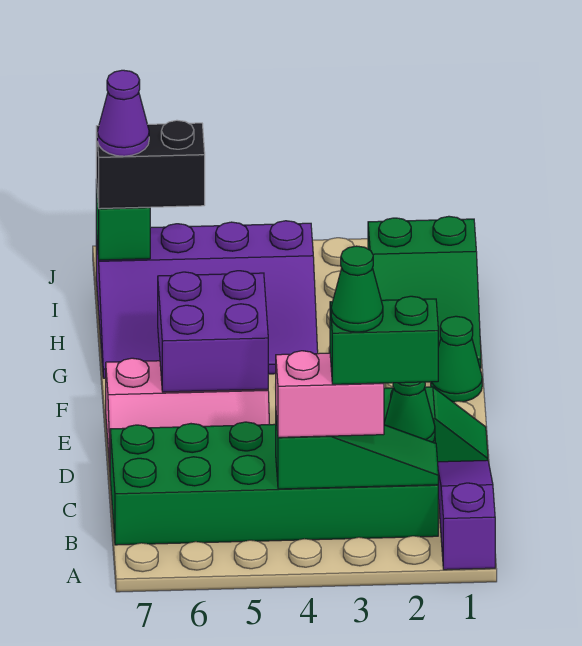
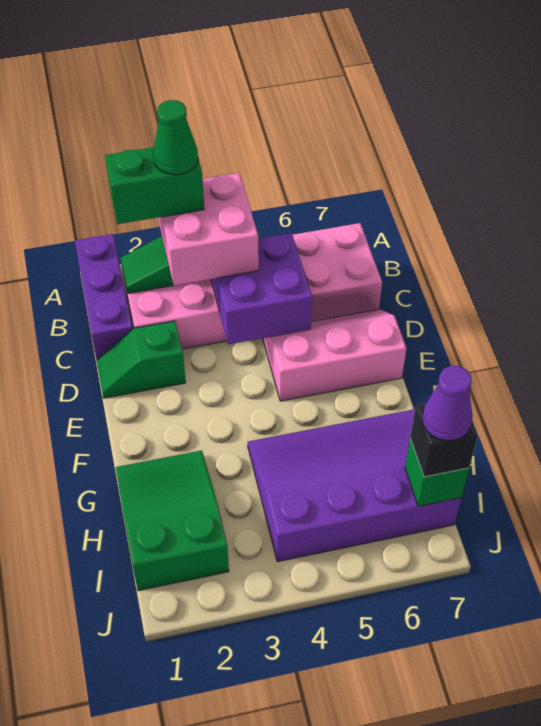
purple slope A1:C1 level 1 top A -> purple brick A1:C1 level 1
green brick B2:C7 level 1 -> pink brick B2:C7 level 1
pink brick B3:B4 level 3 -> pink brick B3:C4 level 3
green cone C2 level 2 -> none
purple brick E5:F6 level 2 -> purple brick C4:D5 level 2
green cone F1 level 1 -> none
black brick I6:I7 level 3 -> black brick I7 level 3

